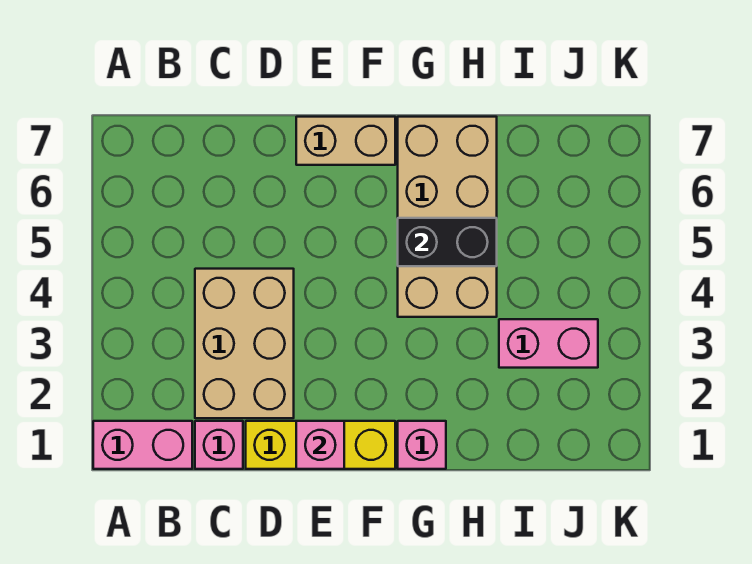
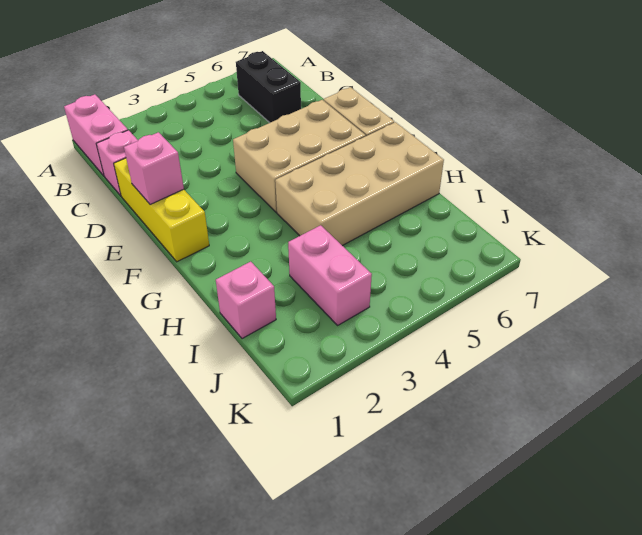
tan brick C2:D4 level 1 -> tan brick E4:F6 level 1
pink brick G1 level 1 -> pink brick I1 level 1
black brick G5:H5 level 2 -> black brick B6:C6 level 1

